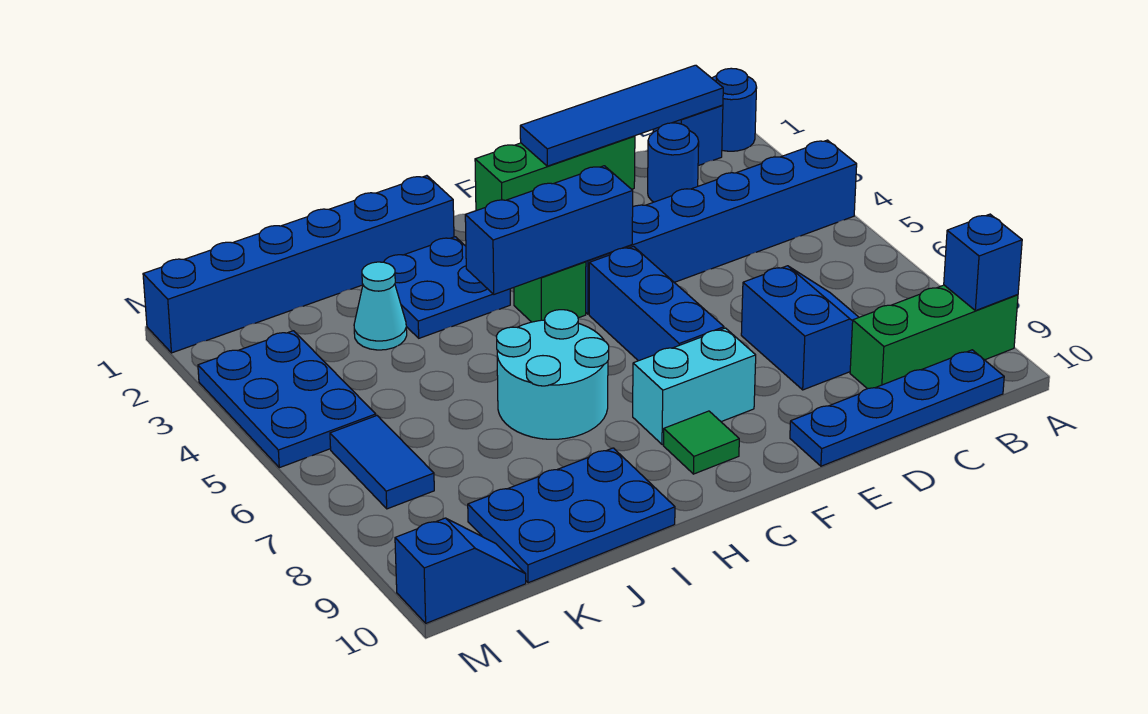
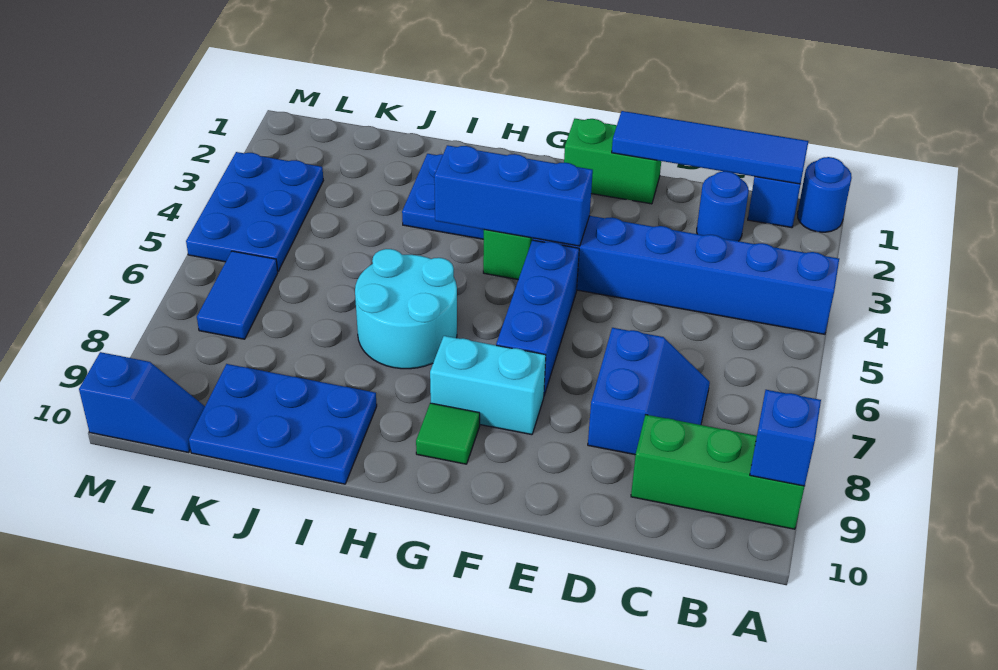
blue plate B10:E10 level 1 -> none
green brick D1:F1 level 1 -> green brick E1:F1 level 1
blue brick H1:M1 level 1 -> none
cyan cone J3 level 1 -> none

